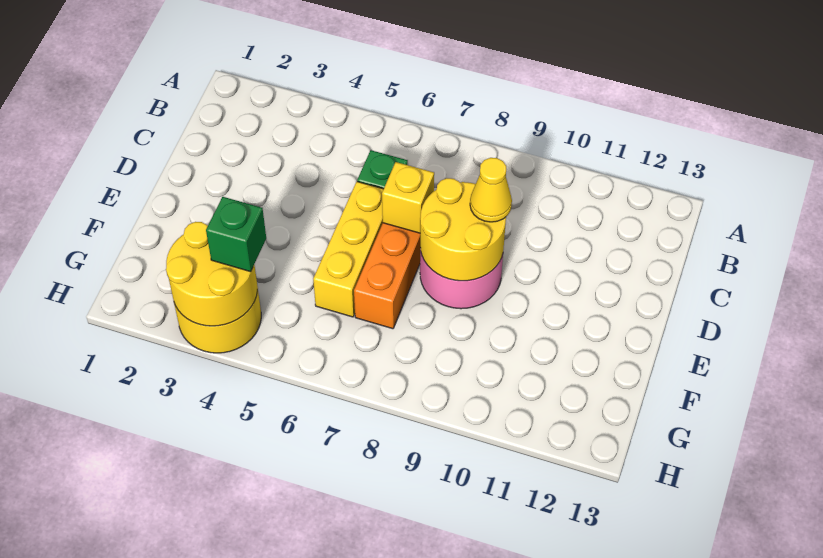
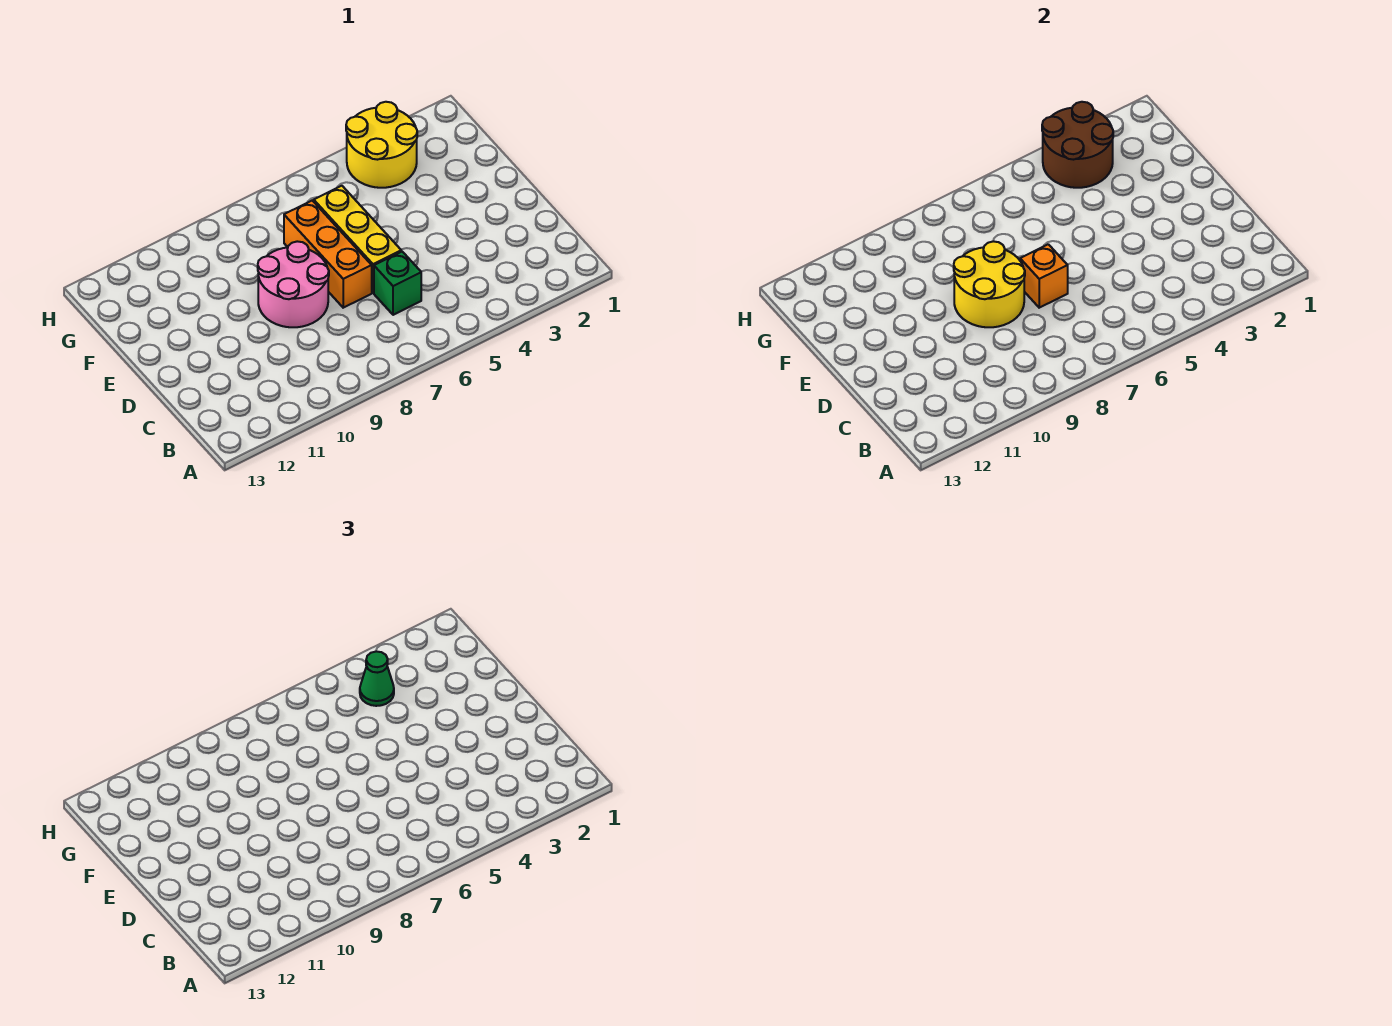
yellow brick D7 level 2 -> orange brick D7 level 2
yellow cone D9 level 3 -> none
yellow round brick G3:H4 level 2 -> brown round brick G3:H4 level 2
green brick G4 level 3 -> green cone G4 level 3

